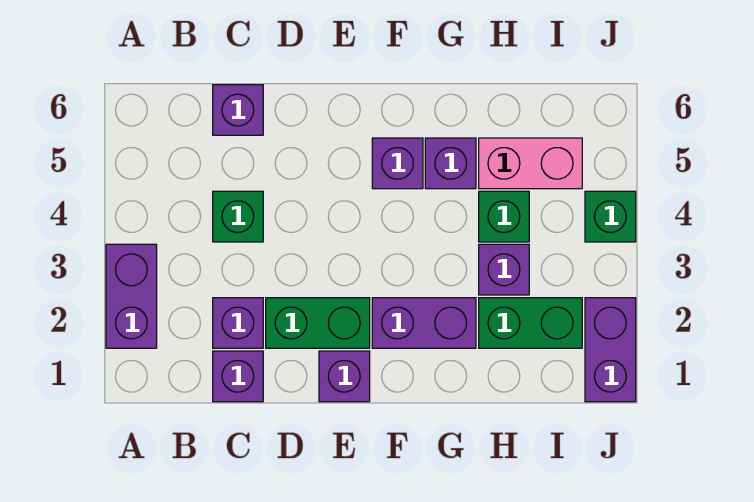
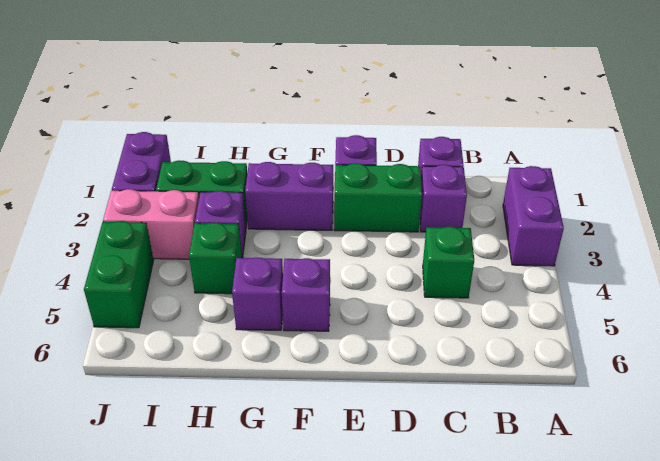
purple brick C6 level 1 -> none
pink brick H5:I5 level 1 -> pink brick I3:J3 level 1
green brick J4 level 1 -> green brick J4:J5 level 1

